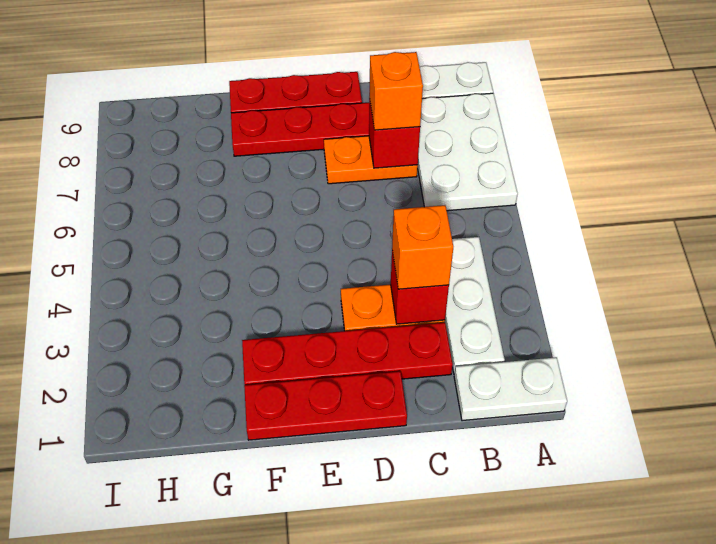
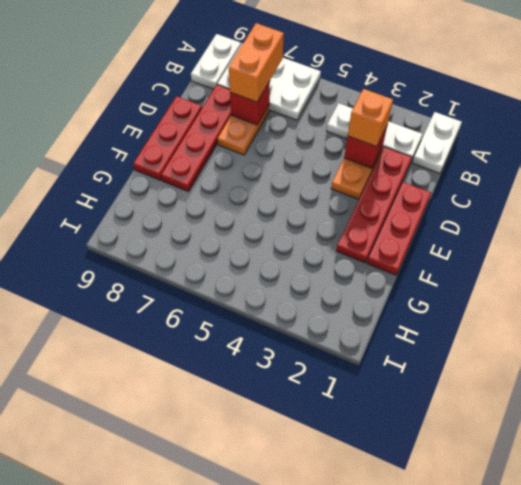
orange brick C7 level 3 -> orange brick B7:C7 level 3

